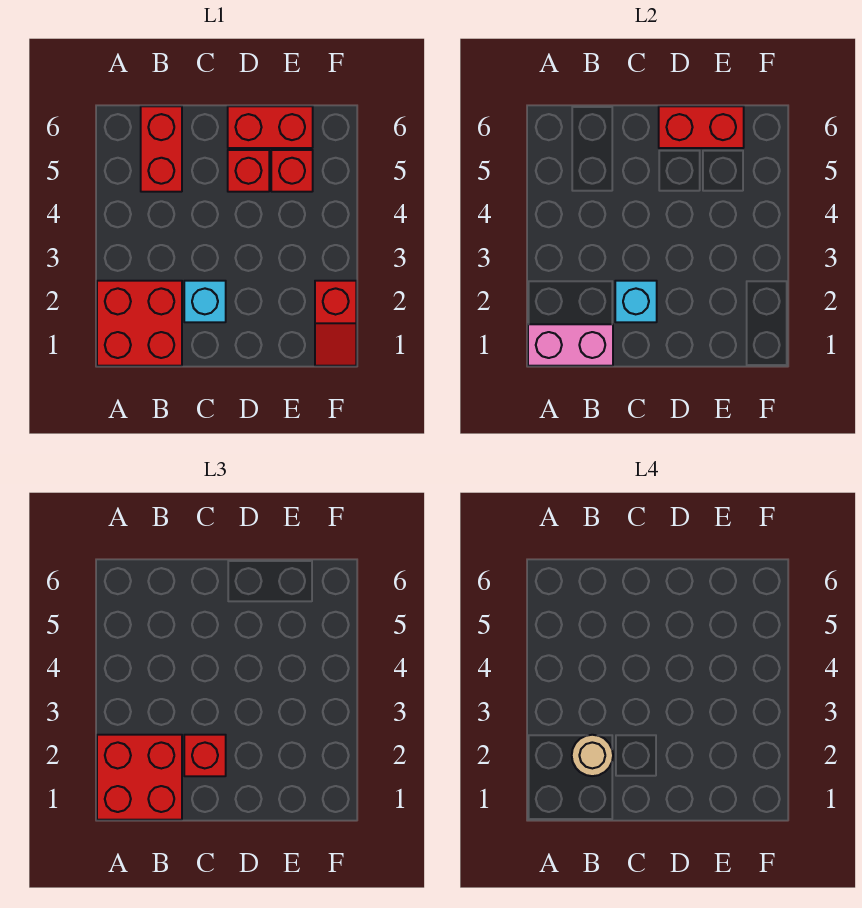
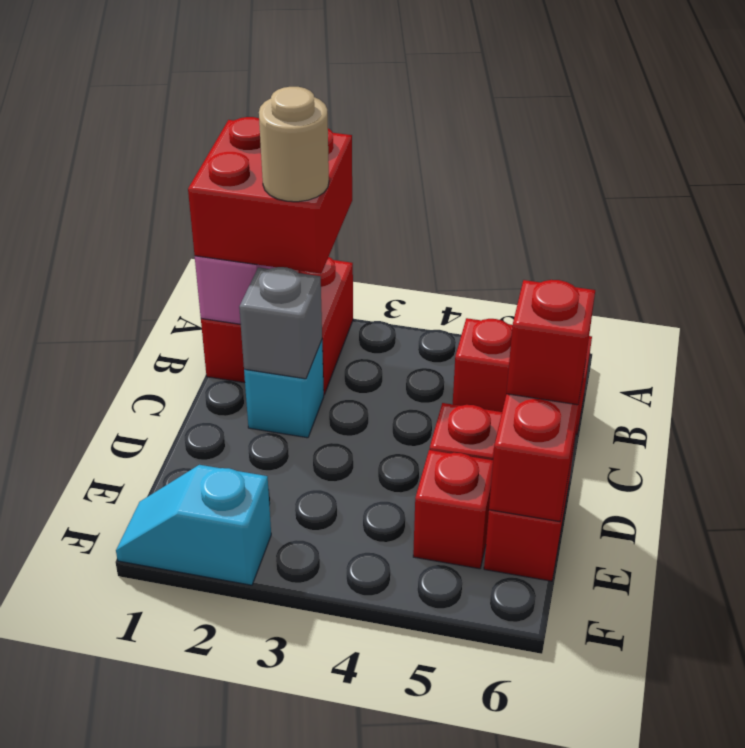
cyan brick C2 level 2 -> grey brick C2 level 2
red brick C2 level 3 -> red brick D6 level 3
red slope F1:F2 level 1 top 2 -> cyan slope F1:F2 level 1 top 2

